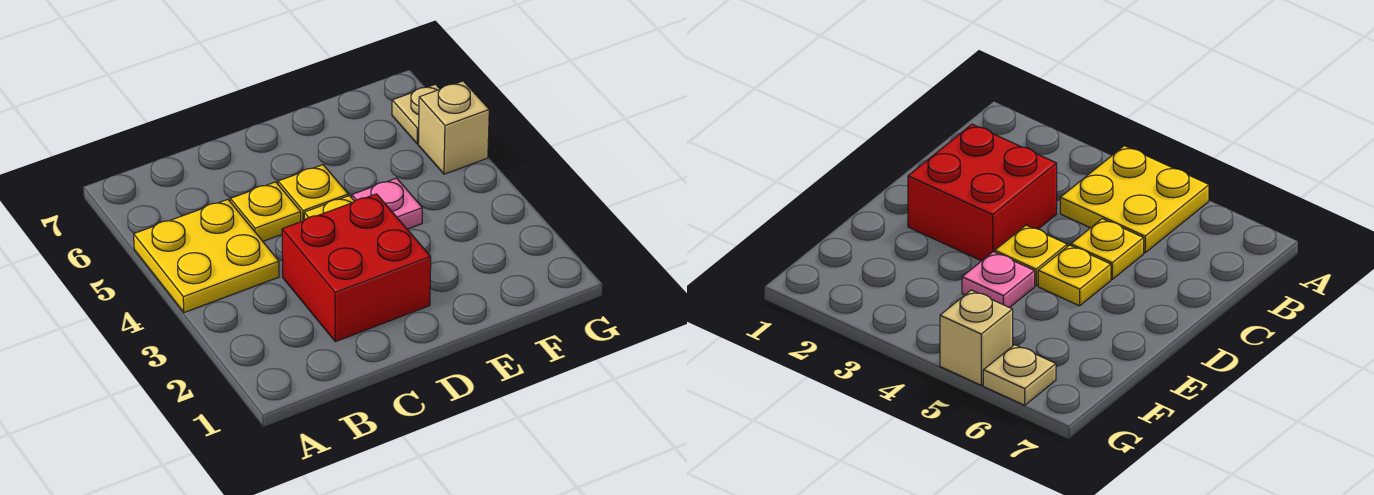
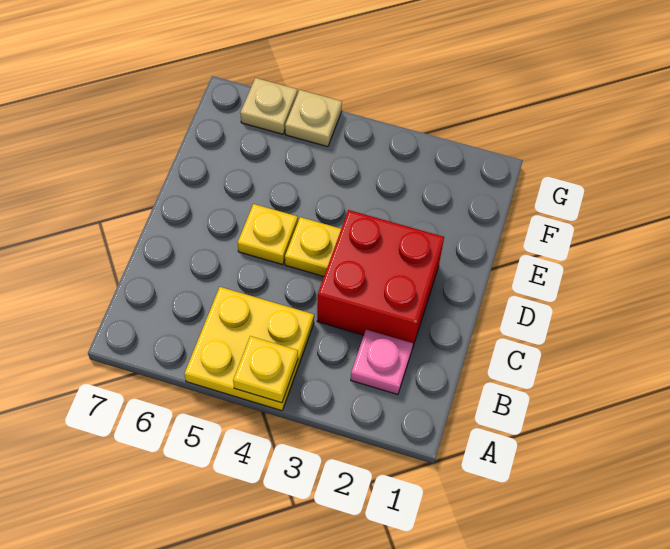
yellow plate C5 level 1 -> yellow plate A4 level 2
pink plate E4 level 1 -> pink plate B2 level 1
tan brick G5 level 1 -> tan plate G5 level 1

